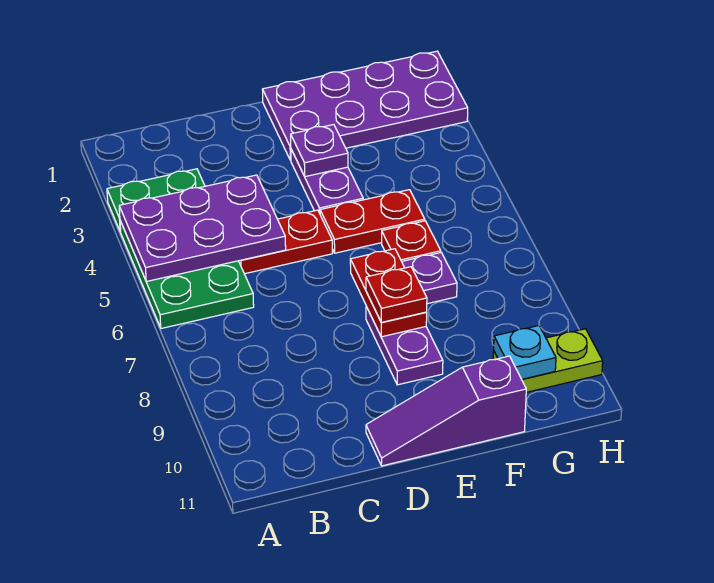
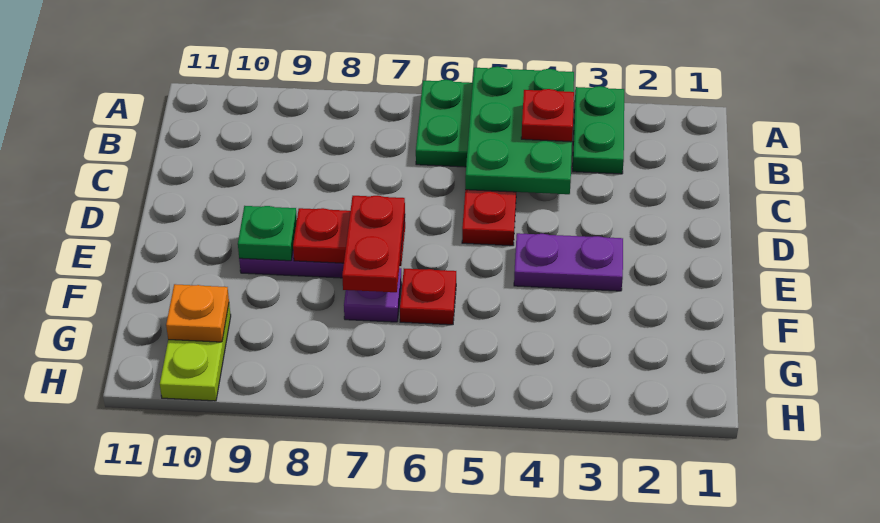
purple plate A4:C5 level 2 -> green plate A4:C5 level 2
purple slope D11:F11 level 1 top F -> none
purple plate E1:H2 level 1 -> none
purple plate E3 level 2 -> none
red plate E5:F5 level 1 -> red plate E7:F7 level 3
red plate E8 level 3 -> red plate B4 level 3
none -> green plate E9 level 2
cyan plate G10 level 2 -> orange plate G10 level 2

